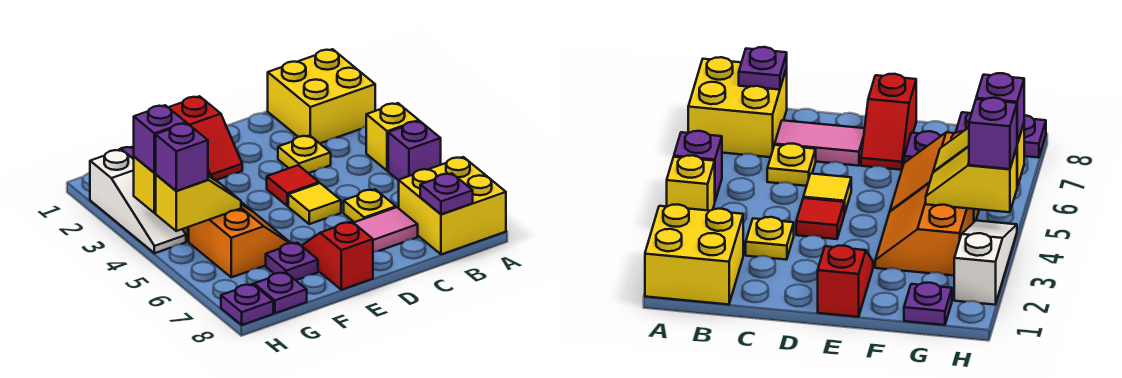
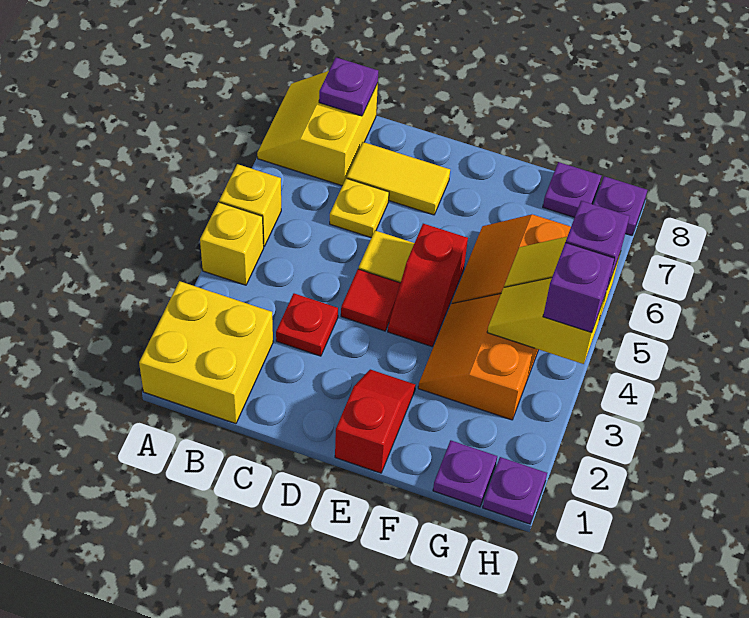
purple brick A5 level 1 -> yellow brick A5 level 1
yellow brick A7:B8 level 1 -> yellow slope A7:B8 level 1 top B
yellow plate C3 level 1 -> red plate C3 level 1
pink tile C7:D7 level 1 -> yellow tile C7:D7 level 1
red slope E7:E8 level 1 top 8 -> red slope E4:E5 level 1 top 5
purple plate F7 level 1 -> purple plate H1 level 1
white slope H2:H4 level 1 top 2 -> none

